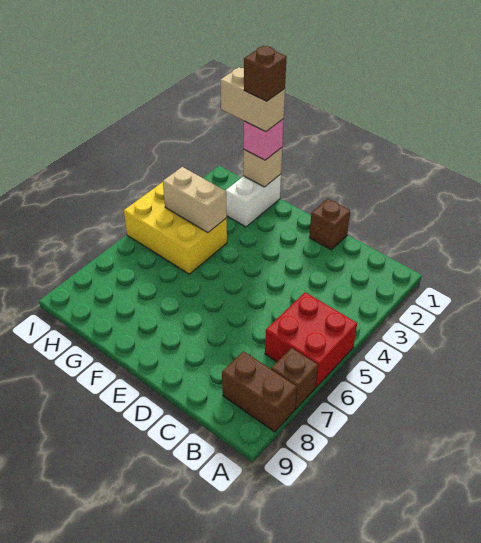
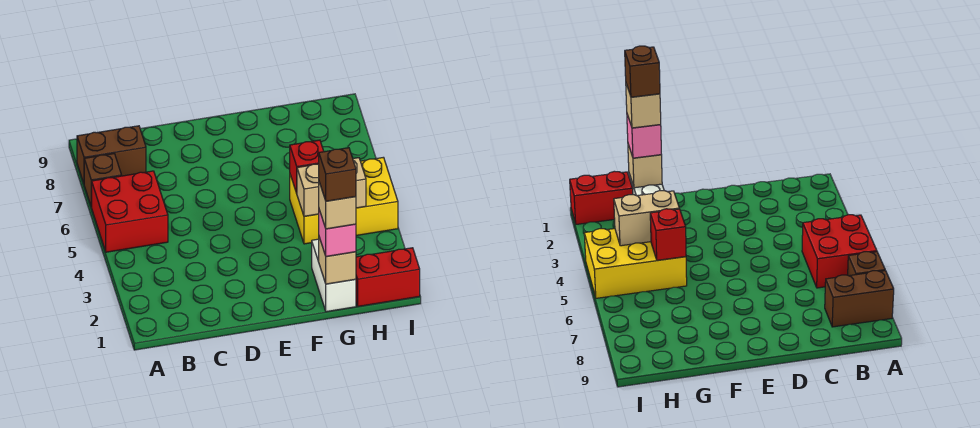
brown brick D1 level 1 -> none
tan brick G1:H1 level 4 -> tan brick G1 level 4
none -> red brick G5 level 2
none -> red brick H1:I1 level 1

